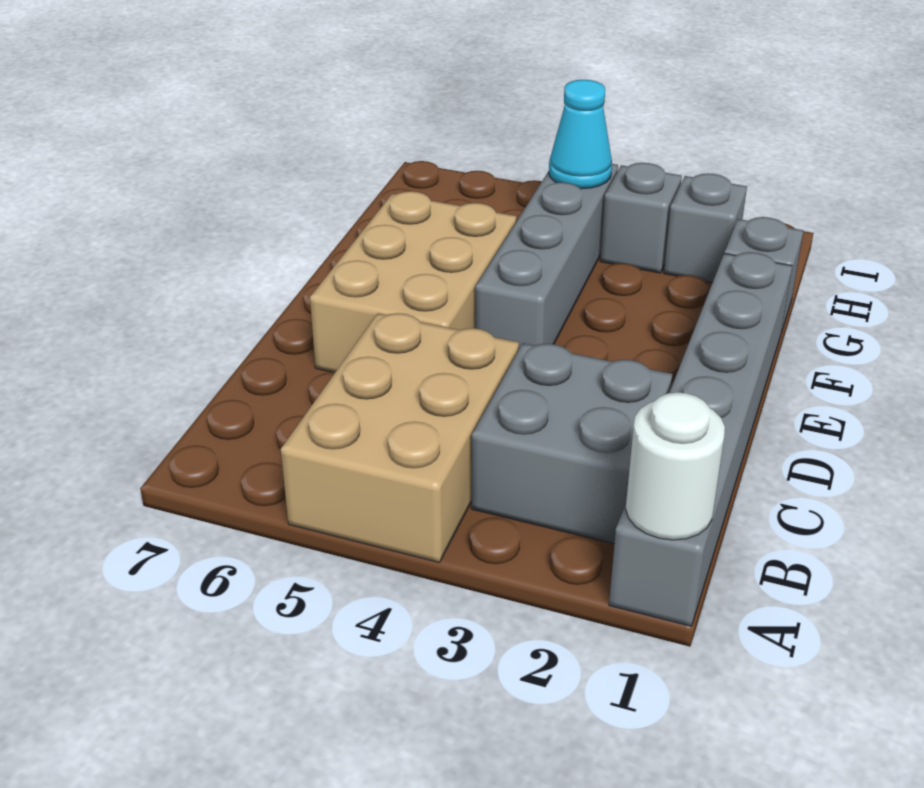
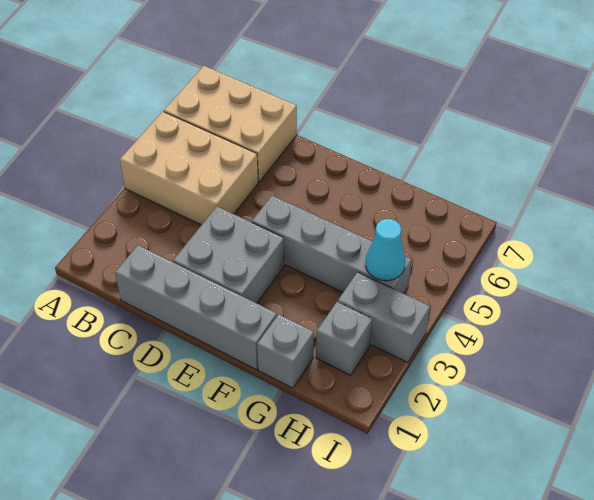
grey brick A1:F1 level 1 -> grey brick C1:F1 level 1
white round brick A1 level 2 -> none
grey brick B2:C3 level 1 -> grey brick D2:E3 level 1
tan brick D5:F6 level 1 -> tan brick A6:C7 level 1
grey brick H3 level 1 -> grey brick H3:I3 level 1

